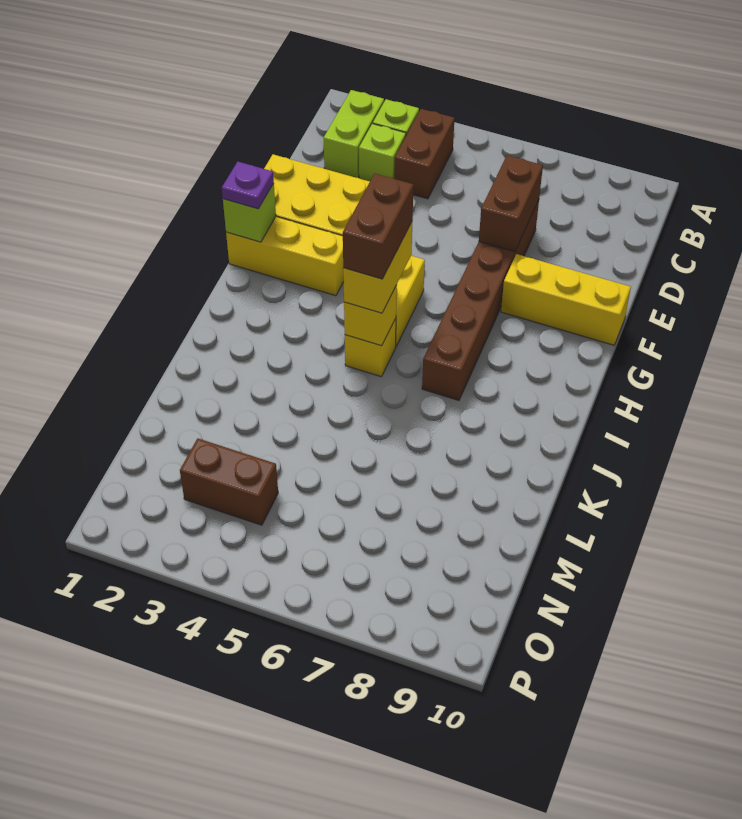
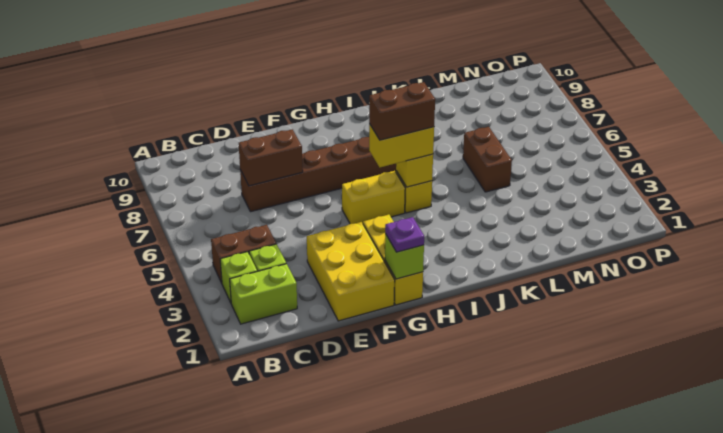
yellow brick F8:F10 level 1 -> none
brown brick N3:N4 level 1 -> brown brick L5:L6 level 1

